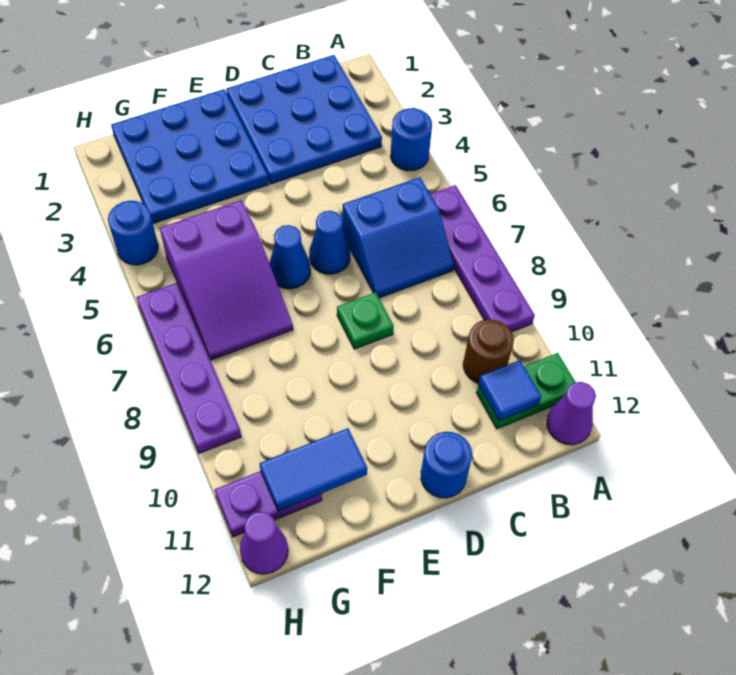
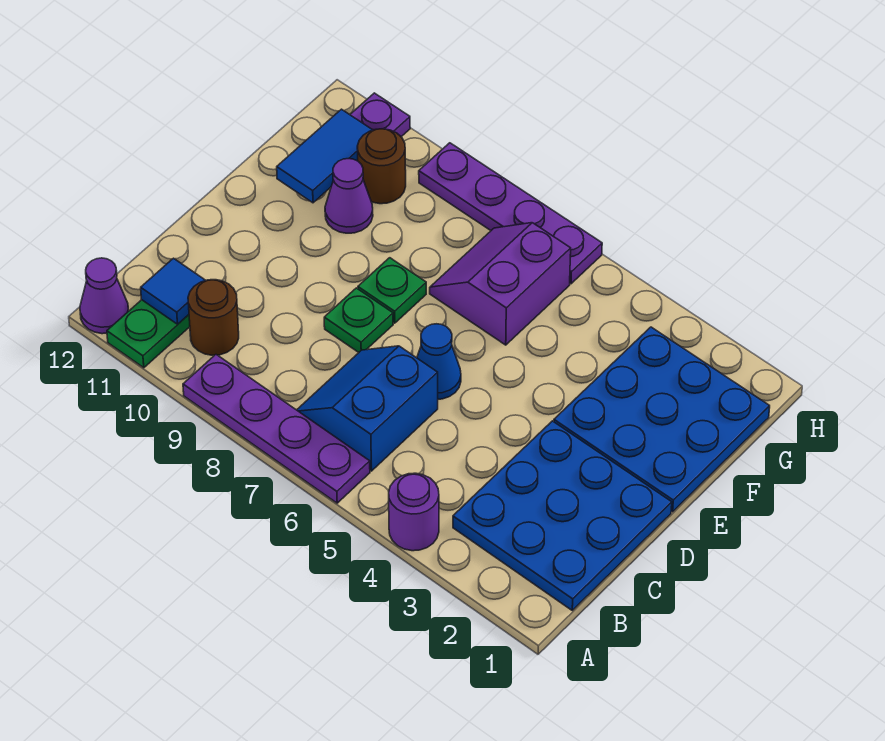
blue round brick A4 level 1 -> purple round brick A4 level 1
blue round brick D12 level 1 -> none
blue cone E6 level 1 -> none
none -> green plate E8 level 1
purple slope F5:G7 level 1 top 5 -> purple slope F6:G7 level 1 top 6
none -> brown round brick G10 level 1
blue round brick H4 level 1 -> none
purple cone H12 level 1 -> purple cone F10 level 1

